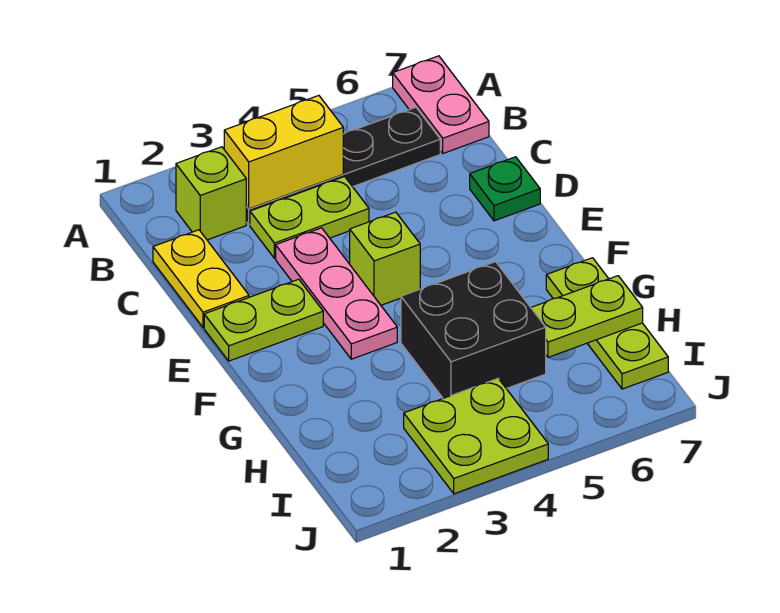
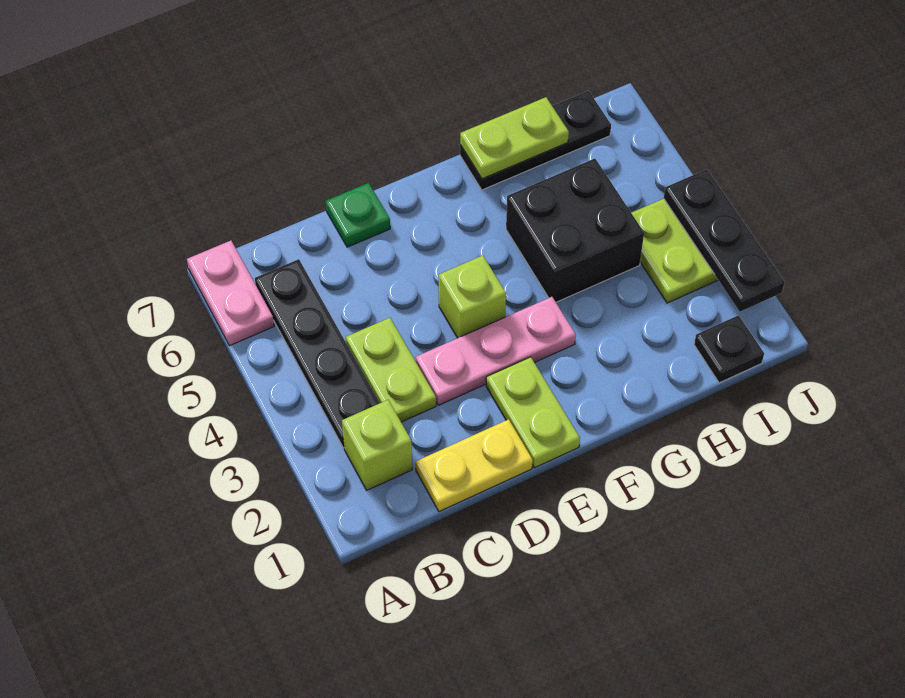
pink plate A7:B7 level 1 -> pink plate A6:A7 level 1
yellow brick B3:B4 level 2 -> none
lime plate G7:I7 level 1 -> black plate G7:I7 level 1
lime plate H6:H7 level 2 -> lime plate G7:H7 level 2
none -> black plate I1 level 1
none -> black plate J2:J4 level 2

